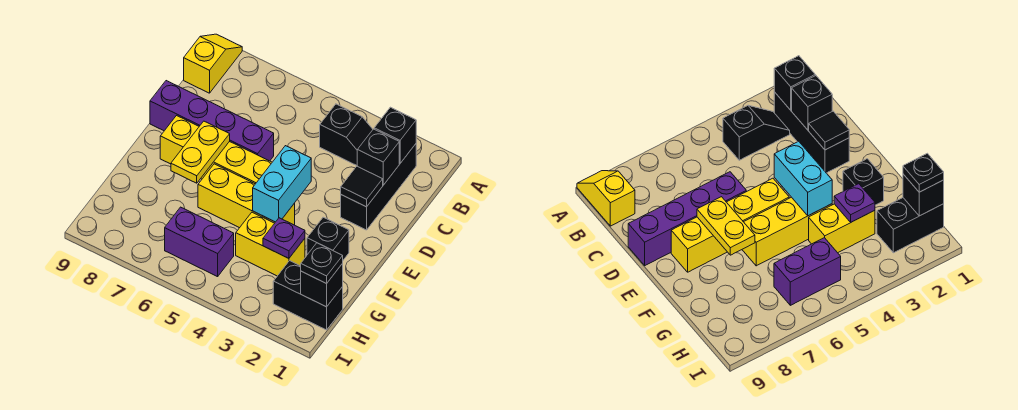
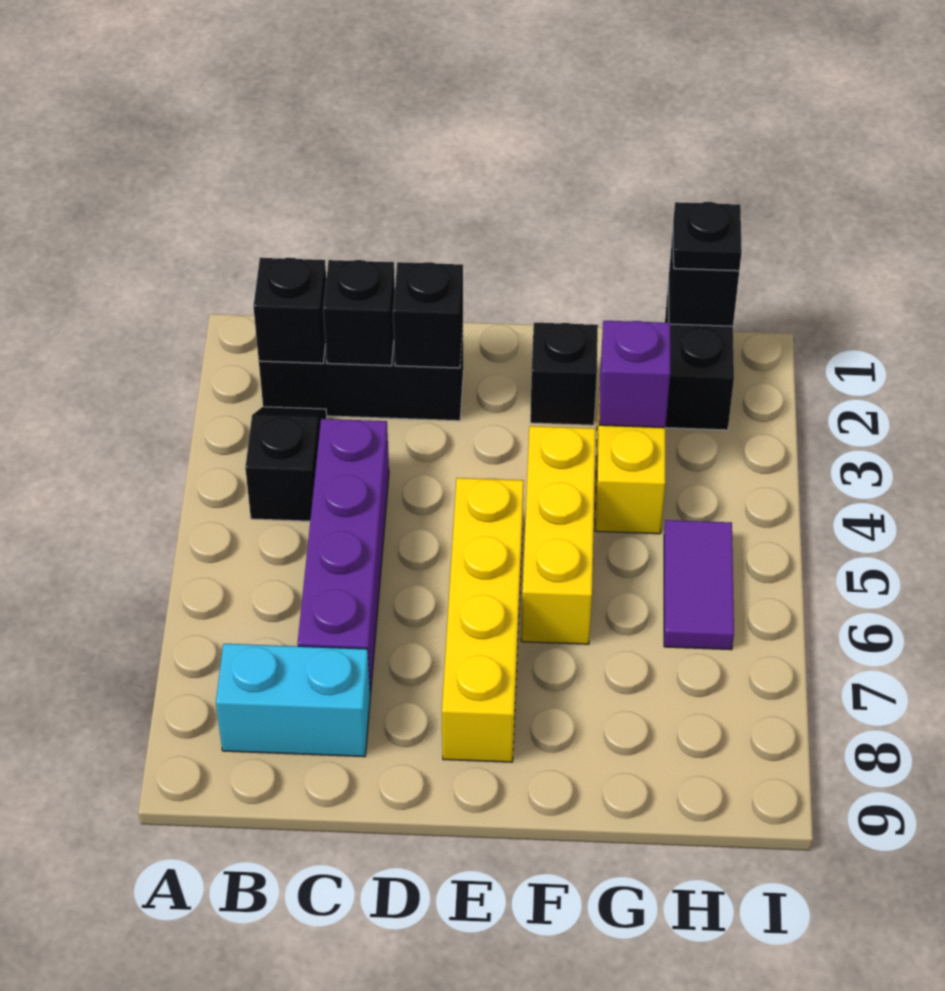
yellow slope A9:B9 level 1 top B -> none
black tile D2 level 2 -> black brick D2 level 2
purple brick D6:D9 level 1 -> purple brick C4:C7 level 1
cyan brick E4:F4 level 2 -> cyan brick B8:C8 level 1
yellow plate E7:F7 level 2 -> none
purple plate G3 level 2 -> purple brick G3 level 2
purple brick H5:H6 level 1 -> purple tile H5:H6 level 1

